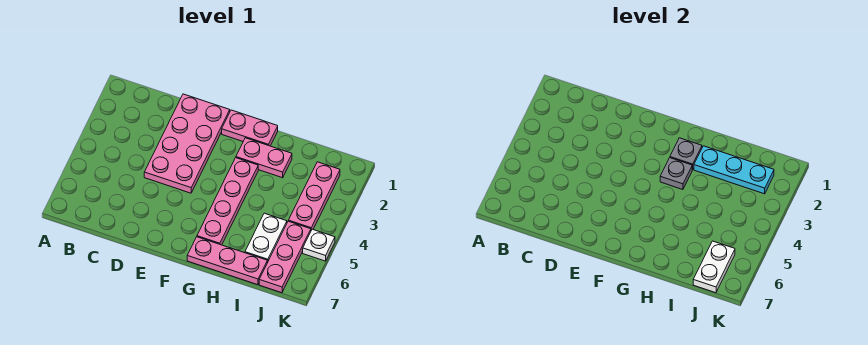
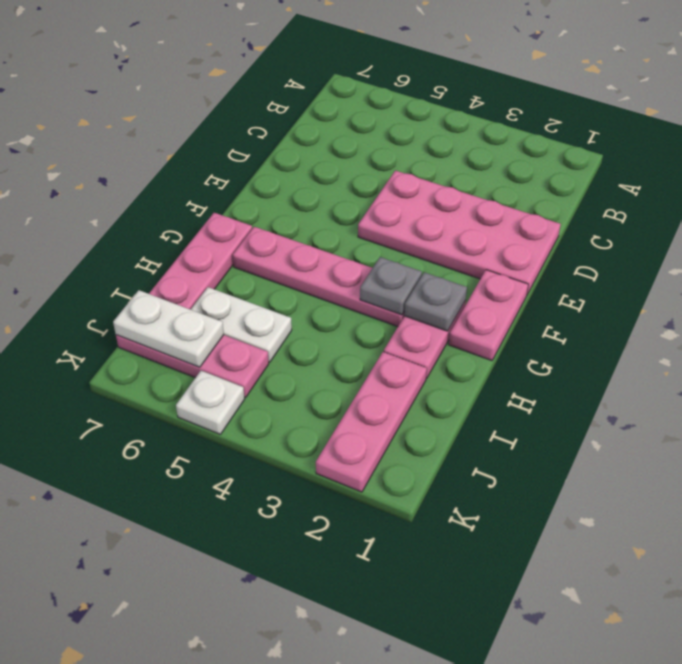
cyan plate H2:J2 level 2 -> none
pink plate J2:J4 level 1 -> pink plate I2:K2 level 1

